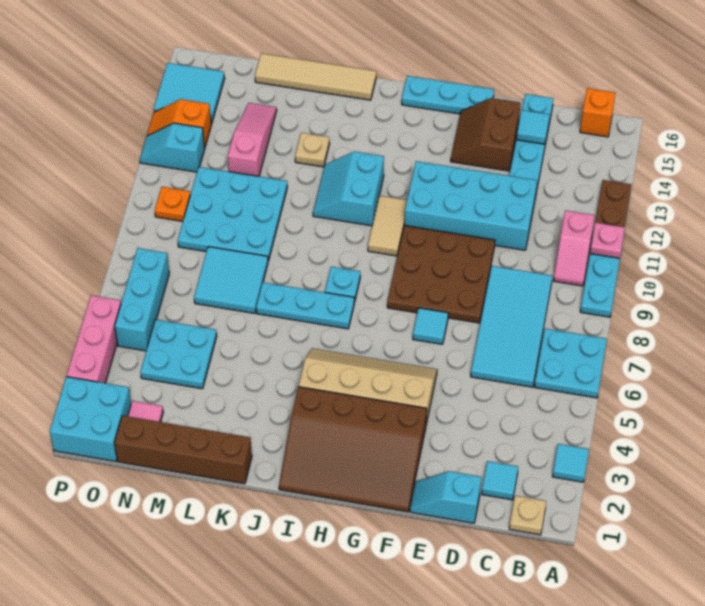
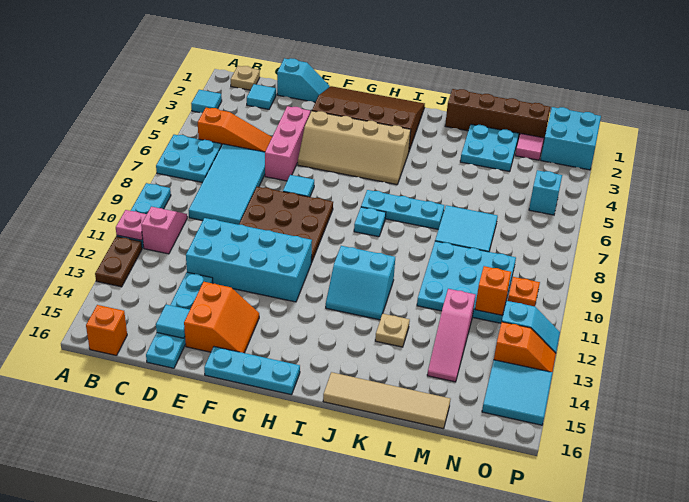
none -> orange slope B5:D5 level 1 top B
brown slope E14:F15 level 1 top E -> orange slope E14:F15 level 1 top E
tan tile H10:H11 level 1 -> none
cyan slope I11:J12 level 1 top I -> cyan slope I11:J12 level 1 top 11
cyan plate M4:N5 level 1 -> cyan plate L2:M3 level 1
none -> orange brick N11 level 2
cyan brick O5:O7 level 1 -> cyan brick O5 level 1
pink brick P3:P5 level 1 -> pink brick E4:E6 level 1

